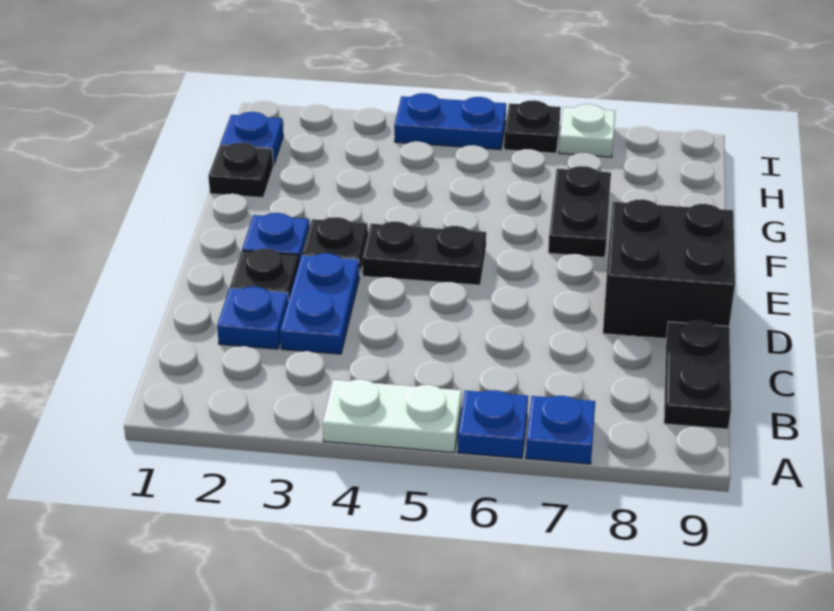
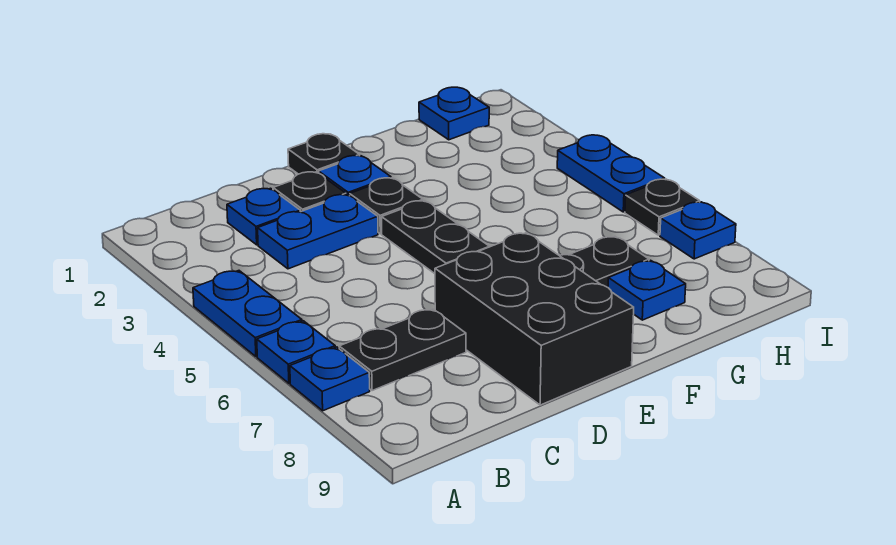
white plate A4:A5 level 1 -> blue plate A4:A5 level 1
black plate B9:C9 level 1 -> black plate B7:C7 level 1
black brick D8:E9 level 1 -> black brick D7:E9 level 1
black plate G1 level 1 -> black plate E1 level 1
none -> blue plate G8 level 1
white plate I7 level 1 -> blue plate I7 level 1

